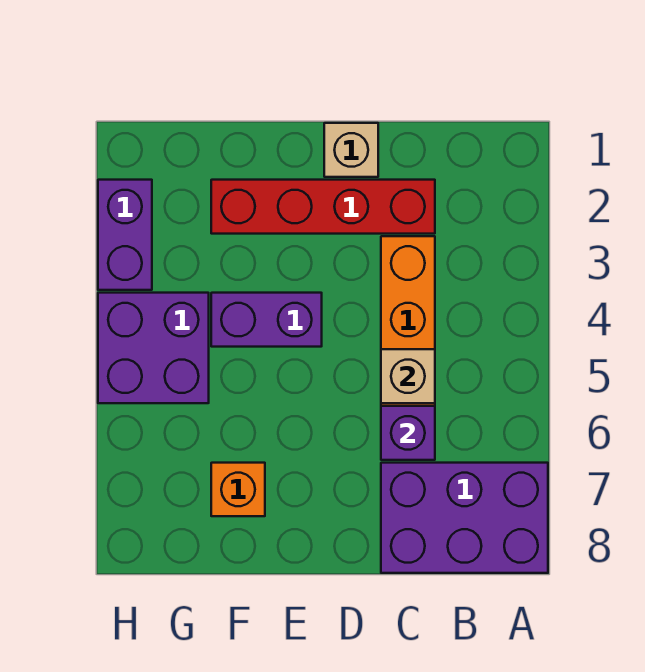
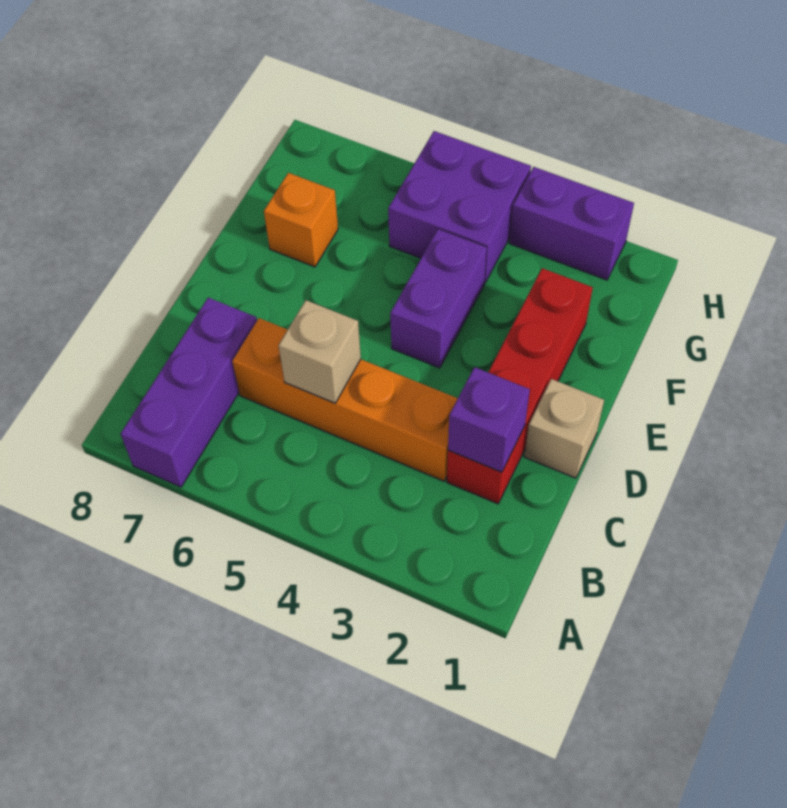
purple brick A7:C8 level 1 -> purple brick A7:C7 level 1
purple brick C6 level 2 -> purple brick C2 level 2

